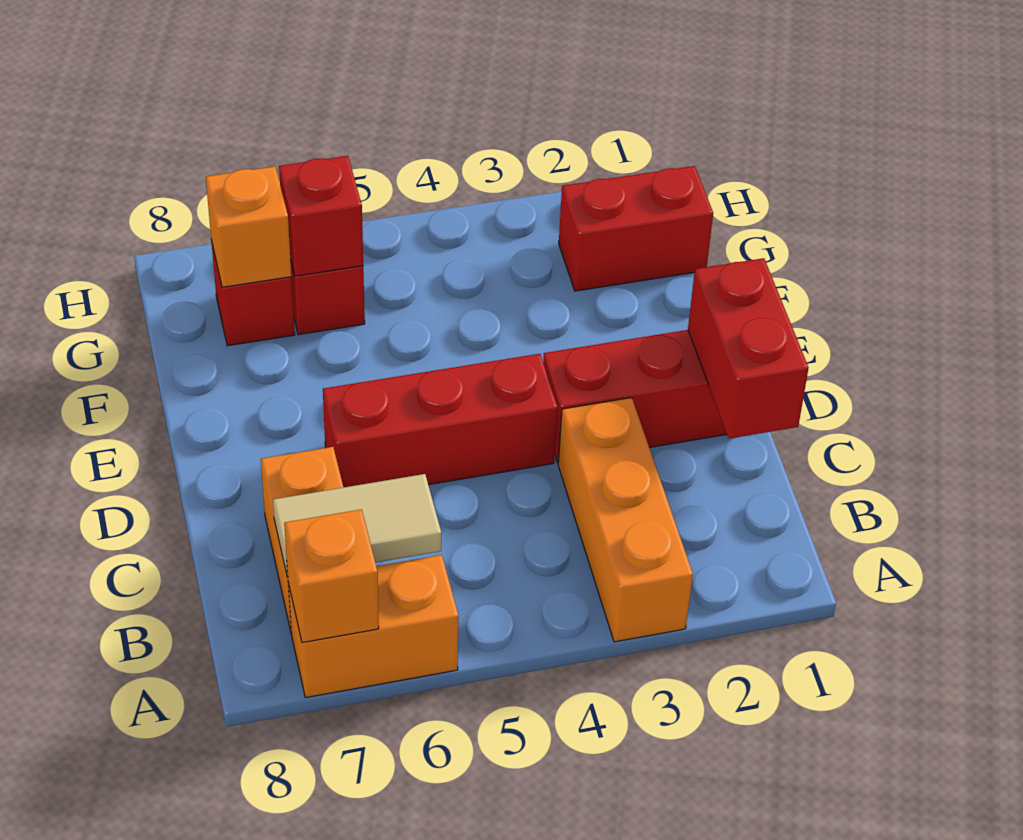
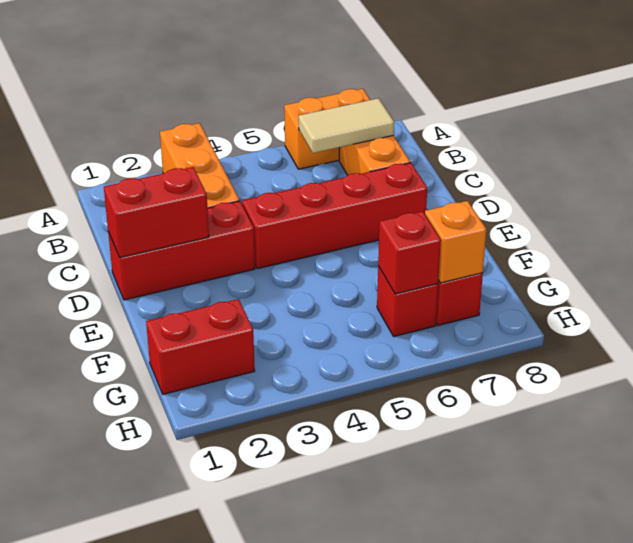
orange brick A7 level 2 -> none
red brick C1:D1 level 2 -> red brick D1:D2 level 2
red brick D4:D6 level 1 -> red brick D4:D7 level 1

